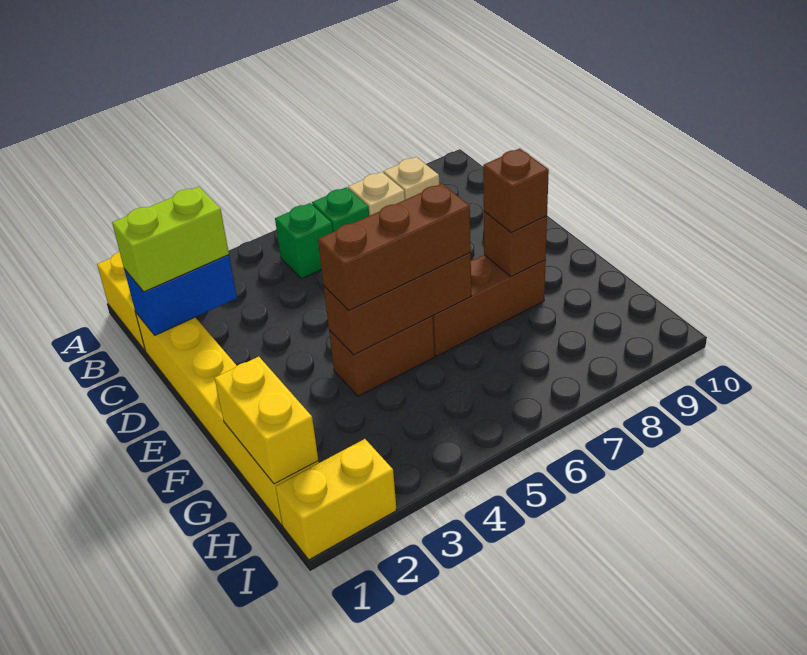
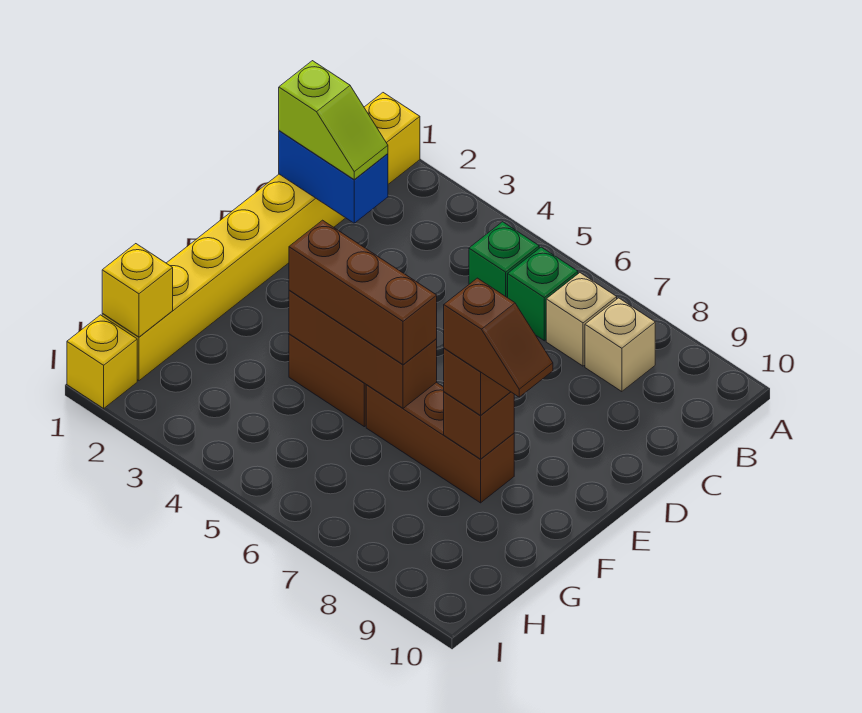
lime brick C1:C2 level 3 -> lime slope C1:C2 level 3 top 1
none -> brown slope F8:F9 level 4 top 8
yellow brick G1:H1 level 2 -> yellow brick H1 level 2
yellow brick I1:I2 level 1 -> yellow brick I1 level 1

